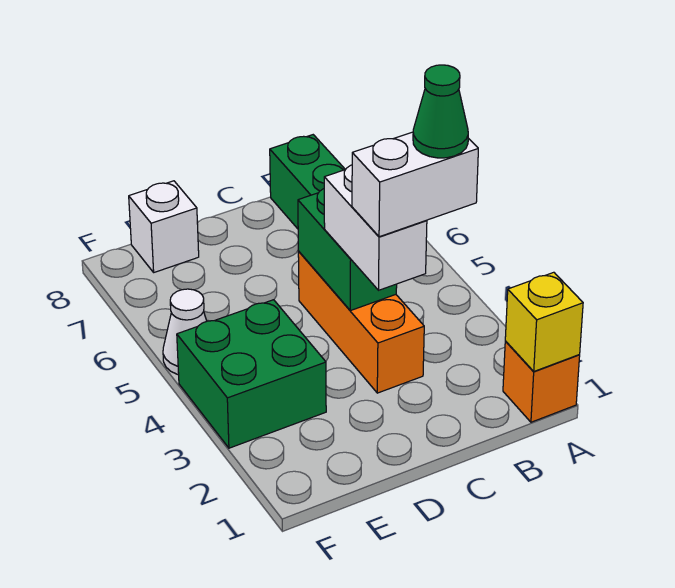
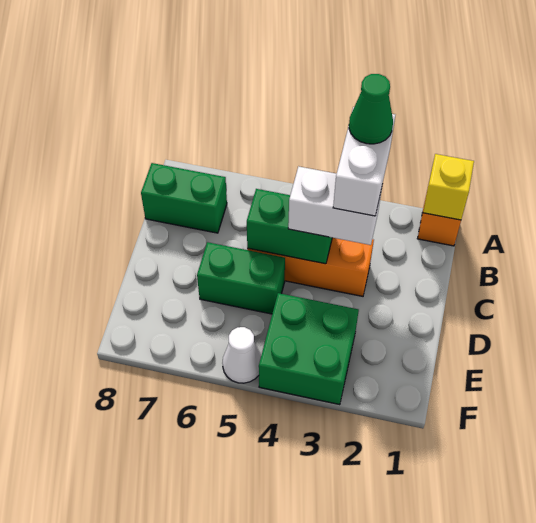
none -> green brick D5:D6 level 1
white brick E8 level 1 -> none

